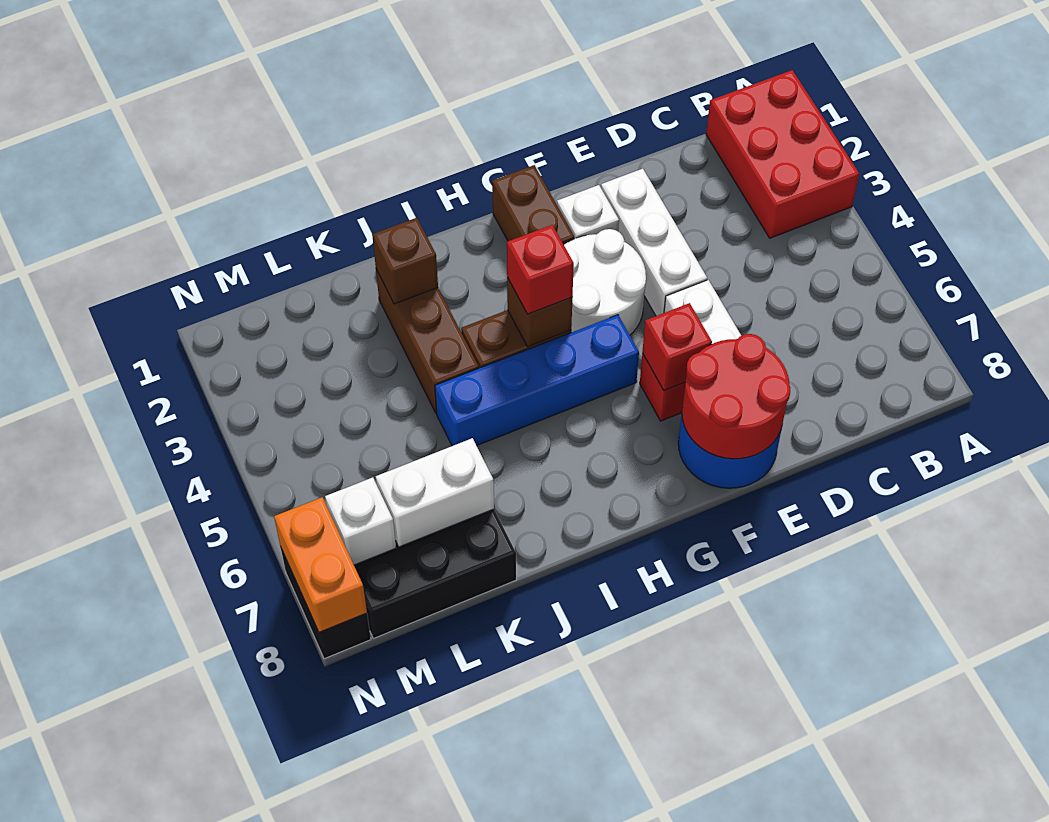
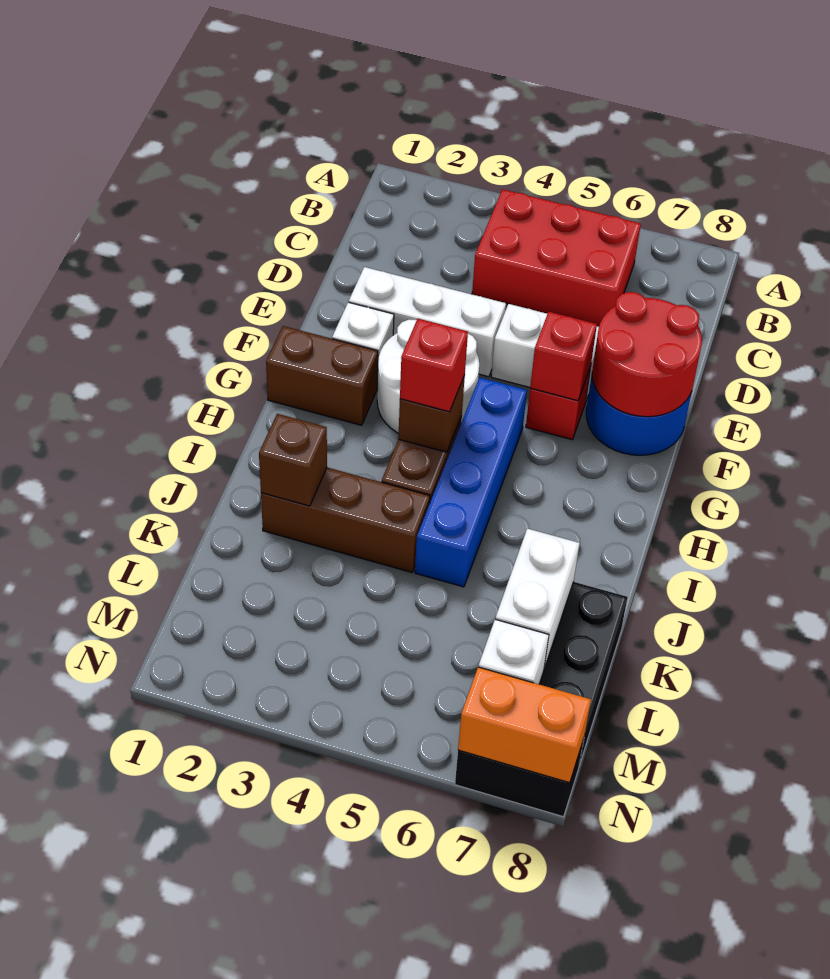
red brick A1:B3 level 1 -> red brick B4:C6 level 1

